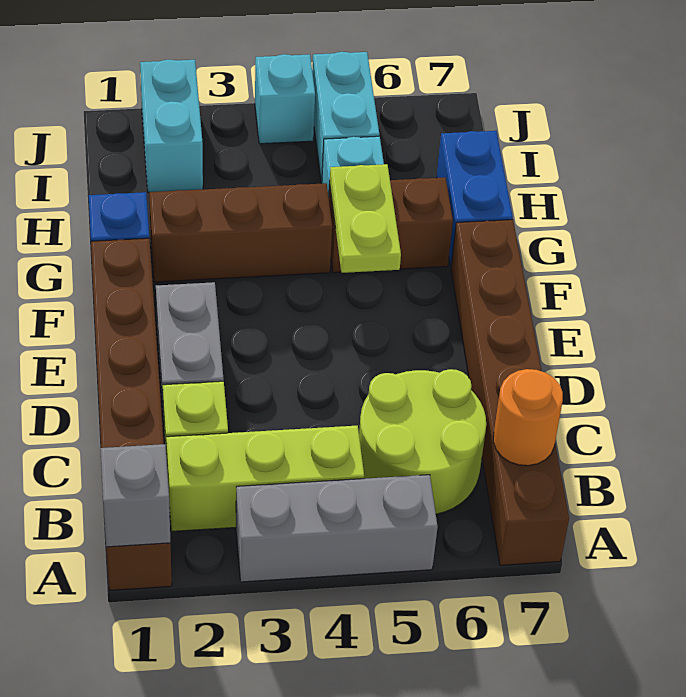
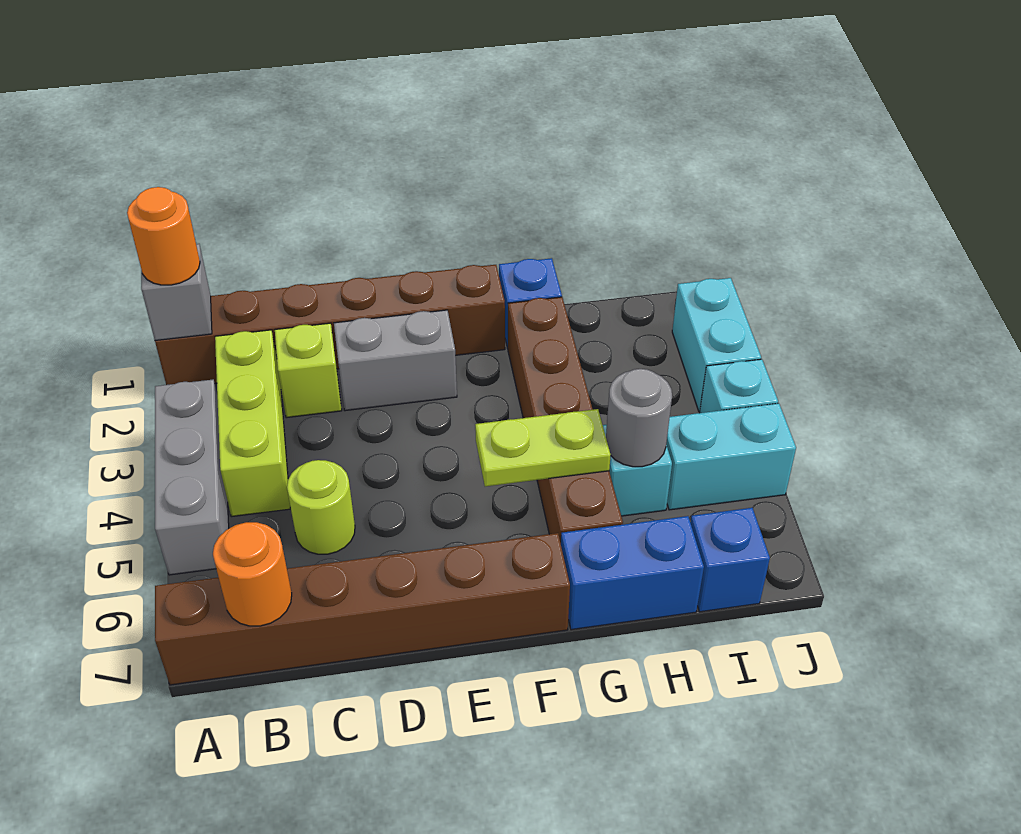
none -> orange round brick A1 level 3
lime round brick B5:C6 level 1 -> lime round brick C5 level 1
none -> grey round brick H5 level 2
cyan brick I2:J2 level 1 -> cyan brick J2:J3 level 1
none -> blue brick I7 level 1

